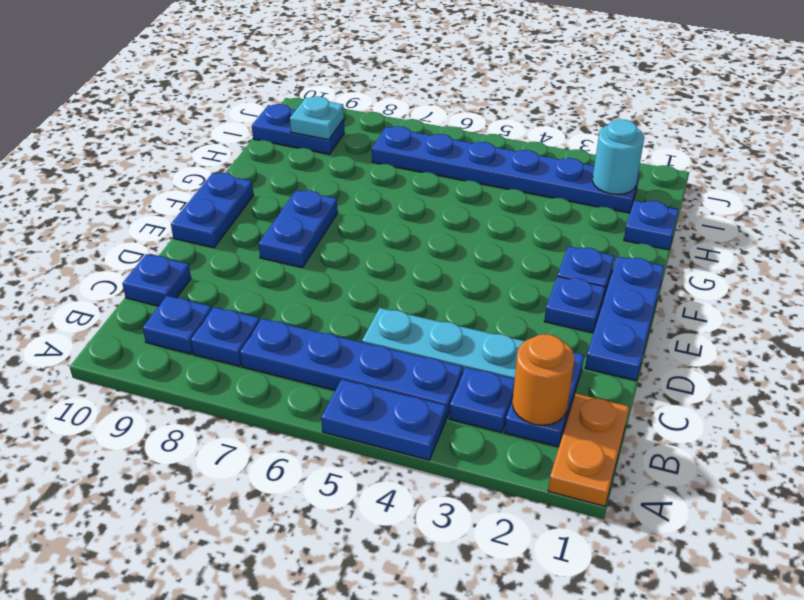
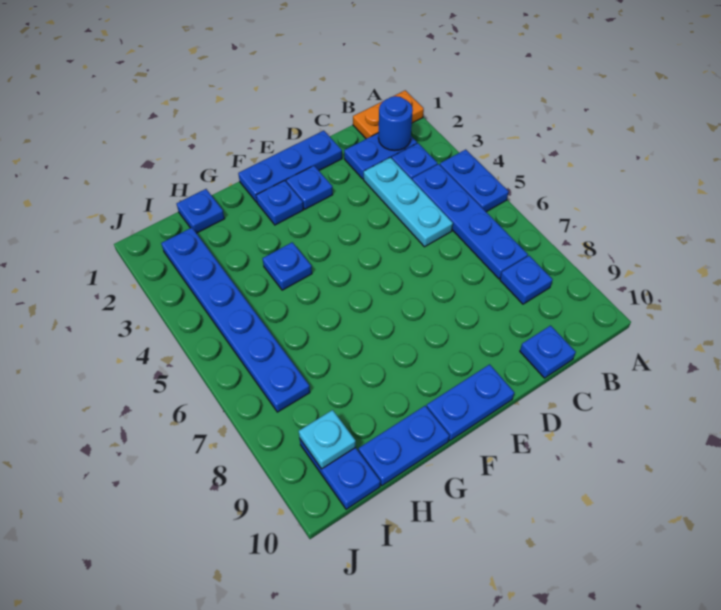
orange round brick B2 level 2 -> blue round brick B2 level 2
blue plate B9 level 1 -> blue plate G4 level 1
blue plate E8:F8 level 1 -> blue plate G10:H10 level 1
cyan round brick I2 level 2 -> none

